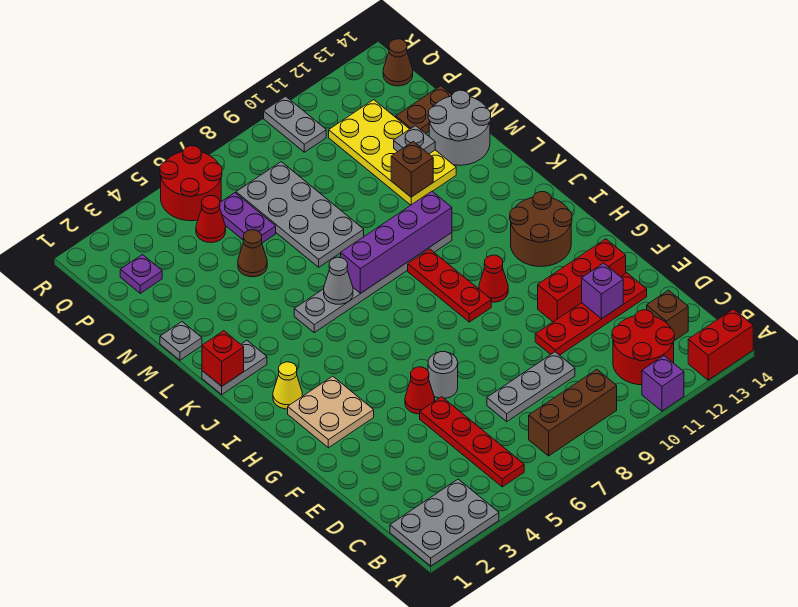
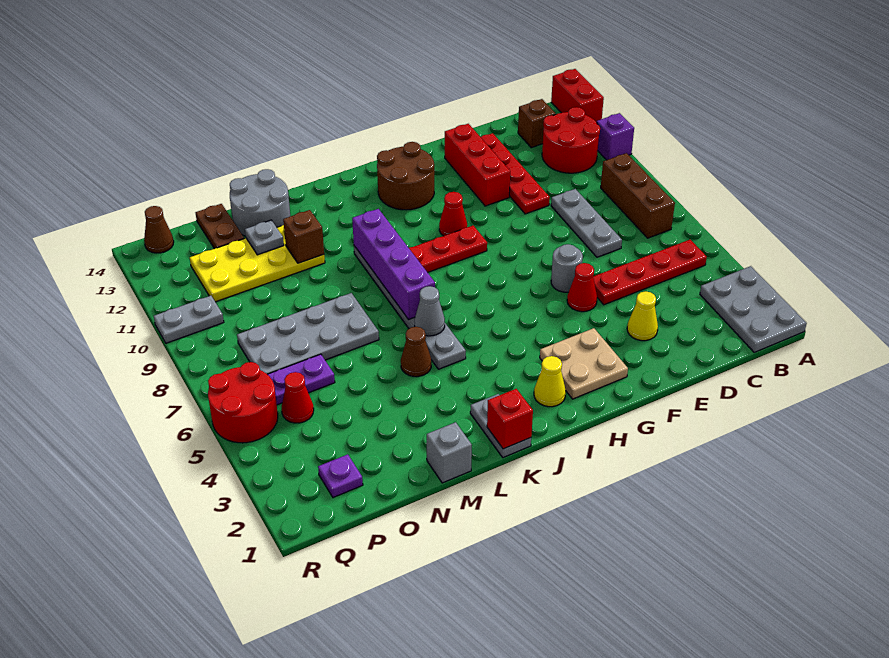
none -> yellow cone E3 level 1
purple brick E12 level 2 -> none
grey plate M1 level 1 -> grey brick M1 level 1
brown cone N5 level 1 -> brown cone L5 level 1

